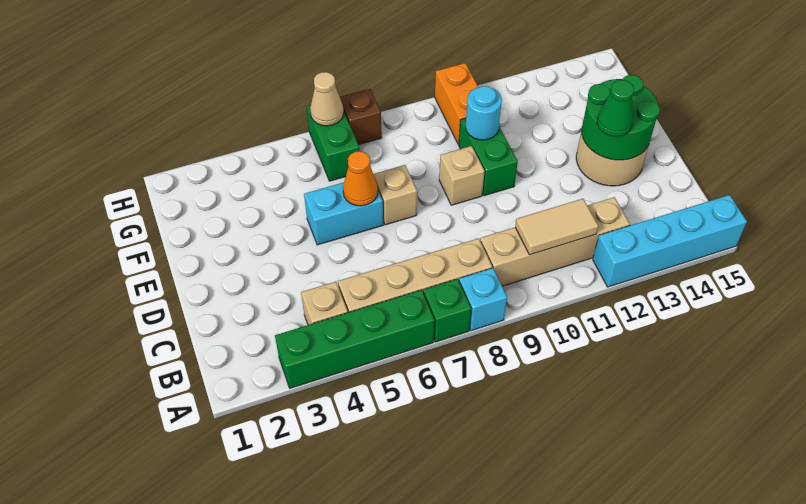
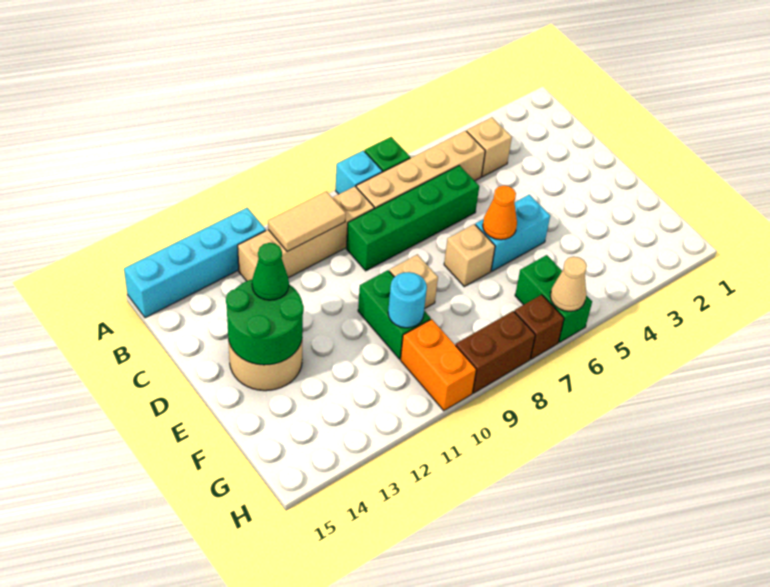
green brick A3:A6 level 1 -> green brick C6:C9 level 1
none -> brown brick H8:H9 level 1

